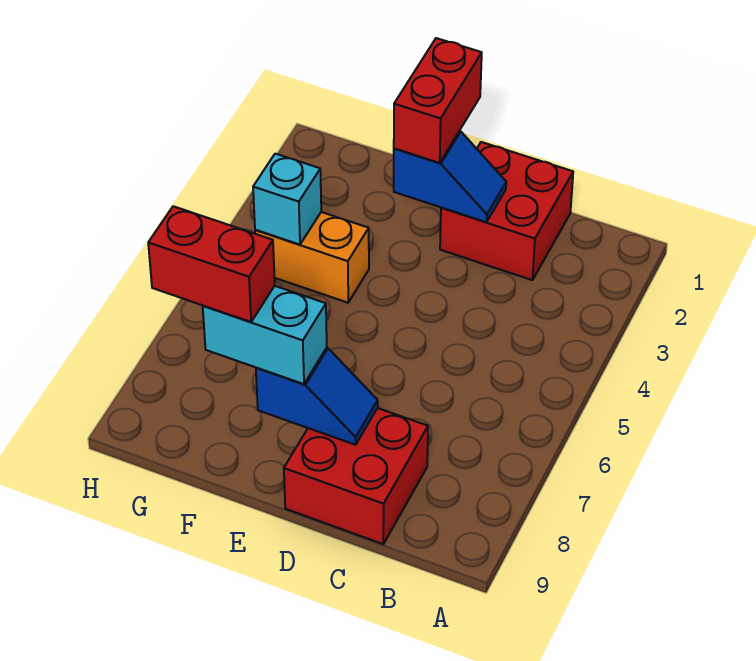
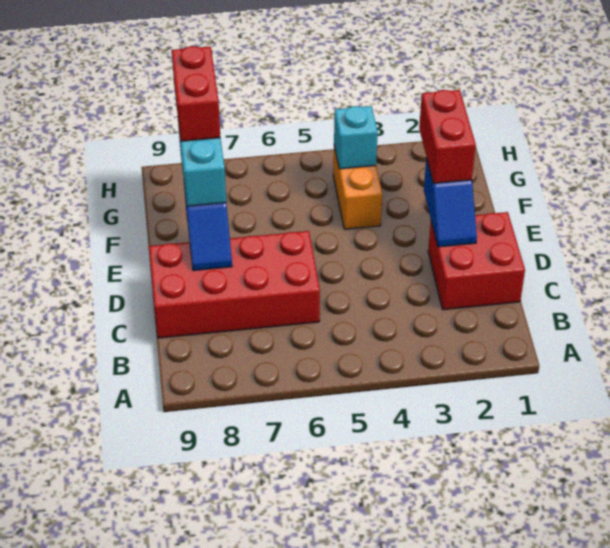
red brick C8:D9 level 1 -> red brick C6:D9 level 1
red brick E1:E2 level 3 -> red brick E2:F2 level 3

